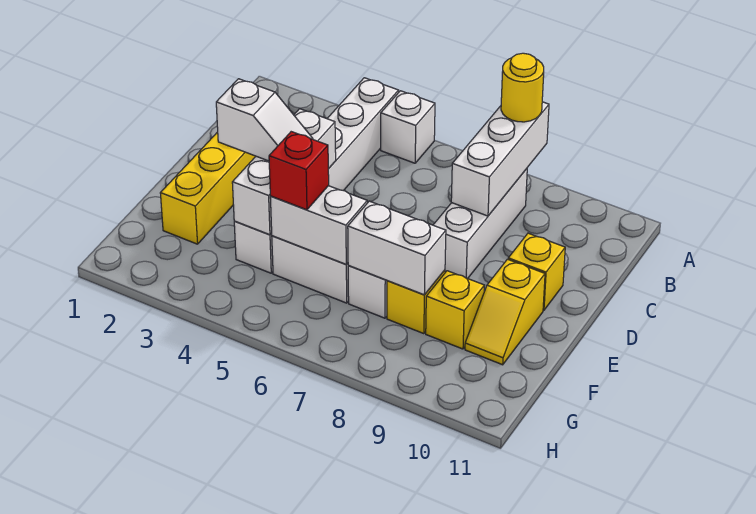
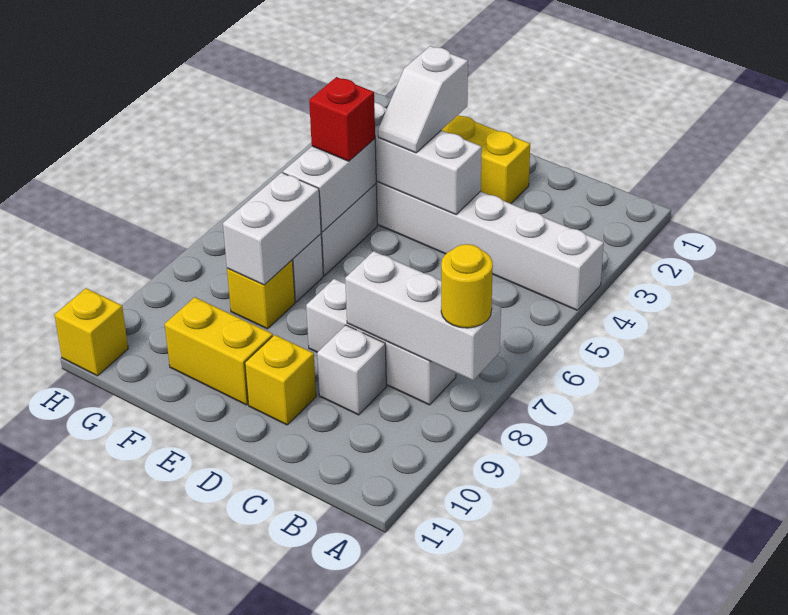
white brick A5 level 1 -> white brick C9 level 1
yellow slope E10:F10 level 1 top E -> yellow brick E10:F10 level 1
yellow brick F9 level 1 -> yellow brick H11 level 1

